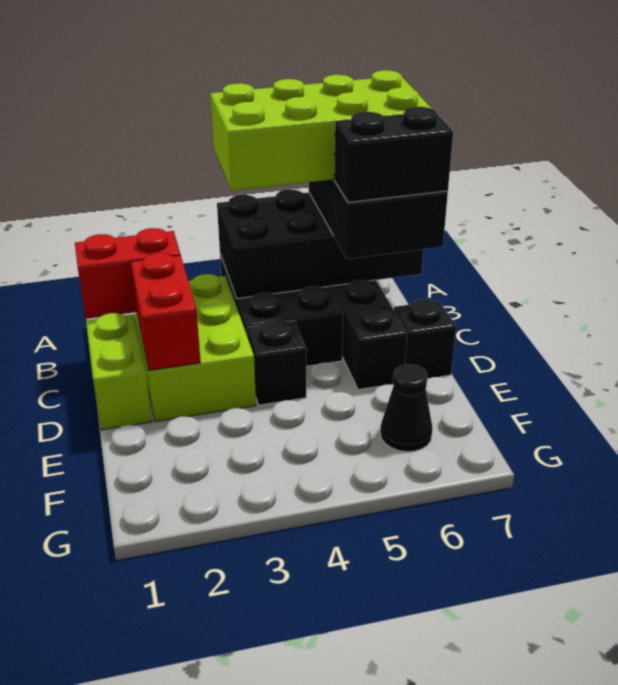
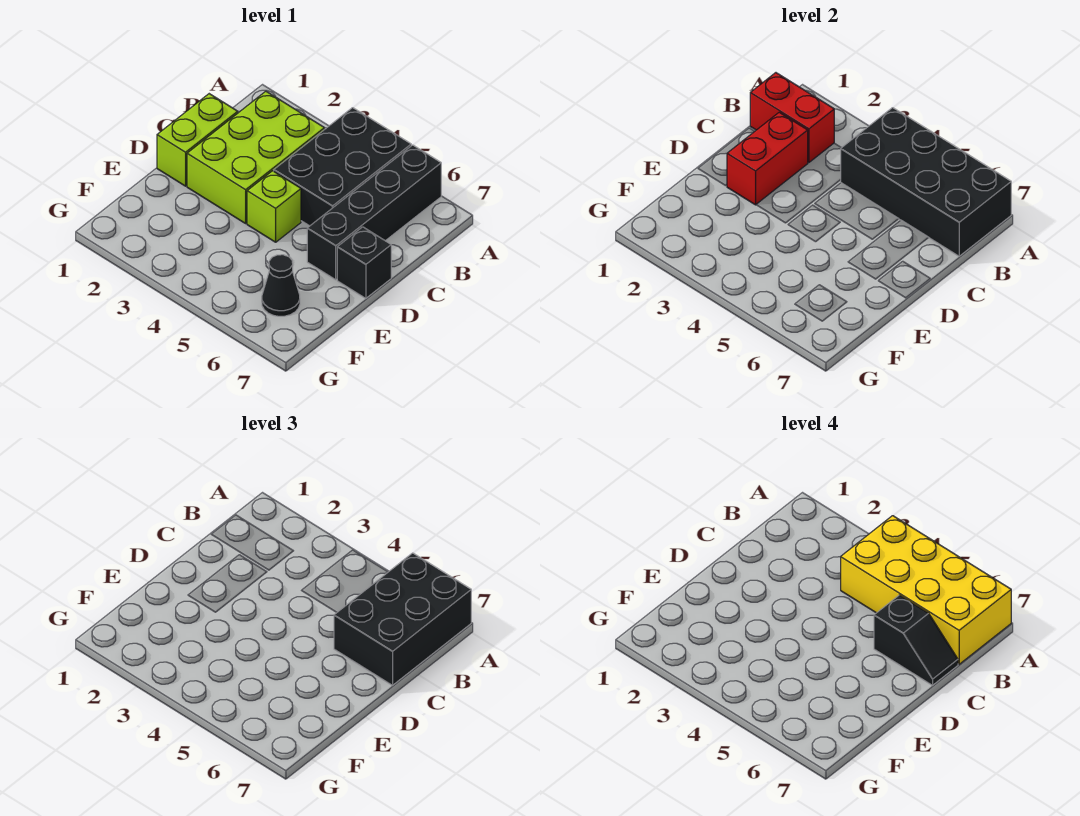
lime brick A4:B7 level 4 -> yellow brick A4:B7 level 4
black brick C6:C7 level 4 -> black slope C6:C7 level 4 top 6
black brick D4 level 1 -> lime brick D4 level 1

